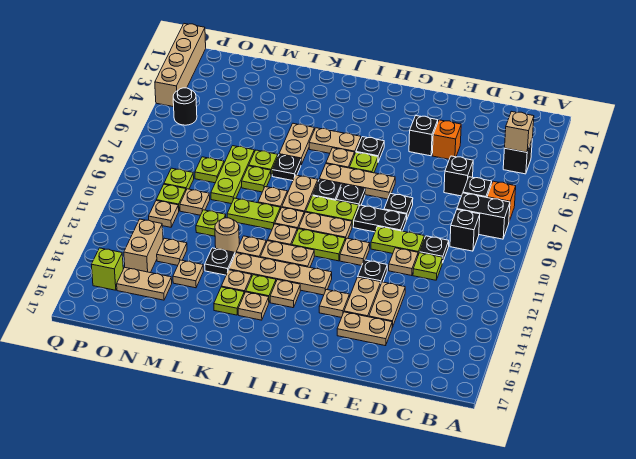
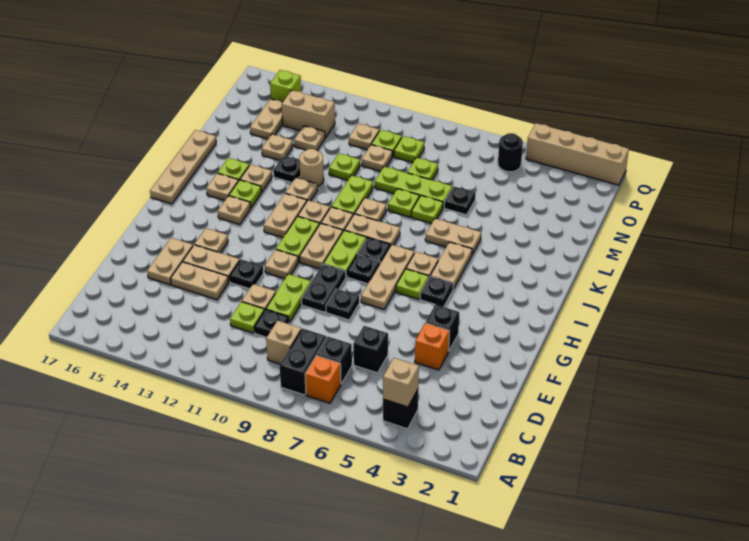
black brick C9 level 1 -> tan brick C9 level 1
tan plate H13:K13 level 1 -> tan plate I17:L17 level 1
black plate K7 level 1 -> black plate M6 level 1

